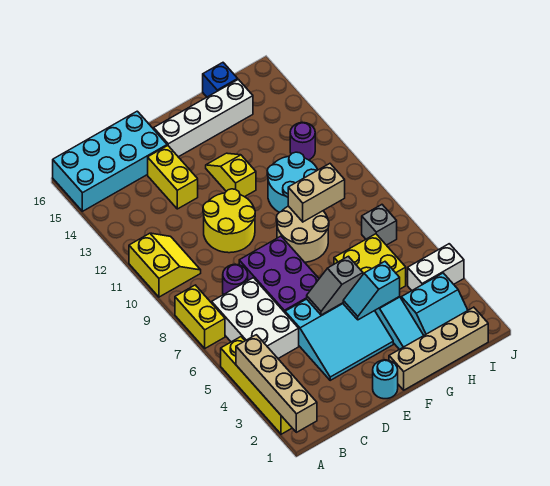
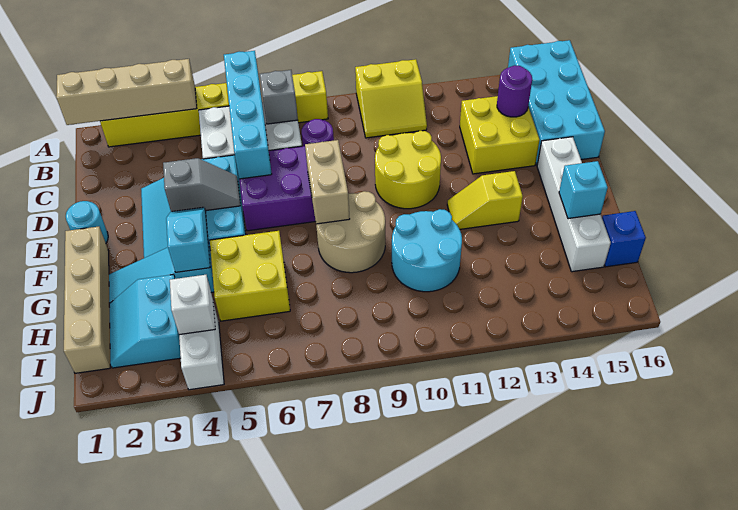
none -> cyan brick A6:D6 level 2
yellow brick D13:D14 level 1 -> yellow brick C13:D14 level 1
grey slope E5:F5 level 2 top F -> grey slope E4:E5 level 2 top 4
yellow slope F12:F13 level 1 top 12 -> yellow slope F12:F13 level 1 top 13
tan brick G9:H9 level 2 -> tan brick E8:F8 level 2
none -> cyan brick G15 level 2
none -> white brick I4 level 2
grey brick I7 level 1 -> grey brick B7 level 2
purple round brick I12 level 1 -> purple round brick C14 level 2

